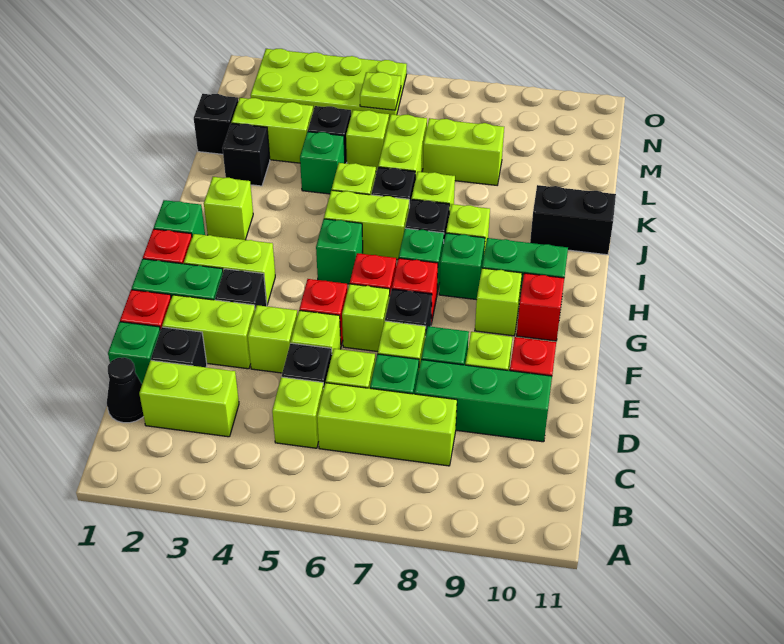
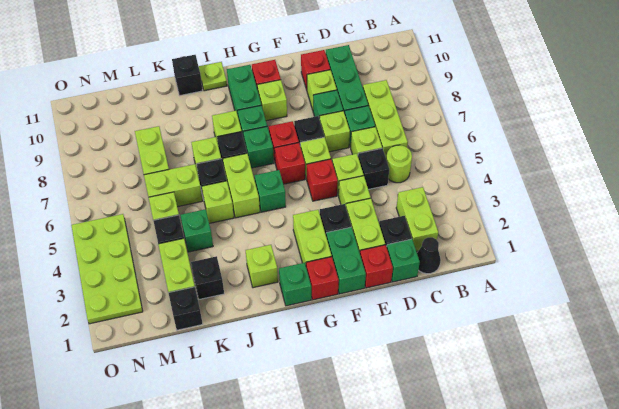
lime brick C5 level 1 -> lime round brick C5 level 1
black brick J10:J11 level 1 -> black brick J11 level 1
lime plate N5 level 2 -> lime plate I11 level 1

